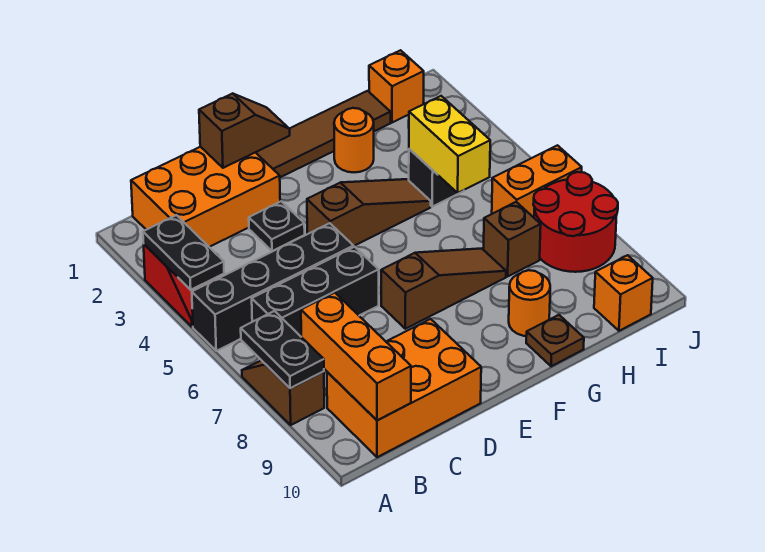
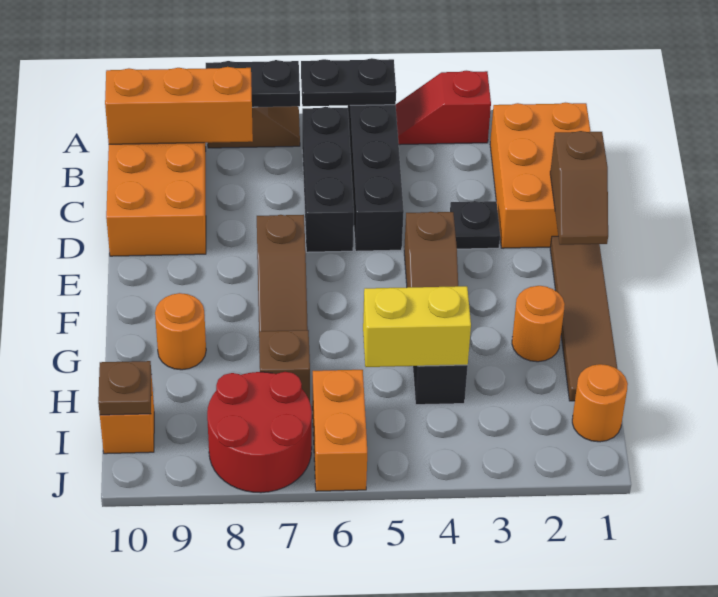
black plate A3:A4 level 2 -> black plate A5:A6 level 2
brown plate G10 level 1 -> brown plate I10 level 2
orange brick I1 level 1 -> orange round brick I1 level 1

